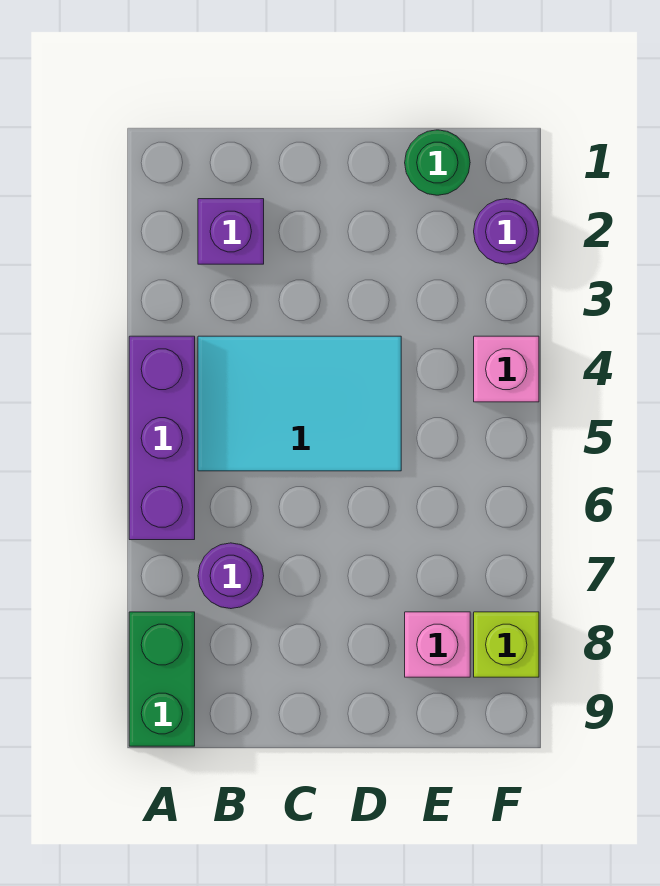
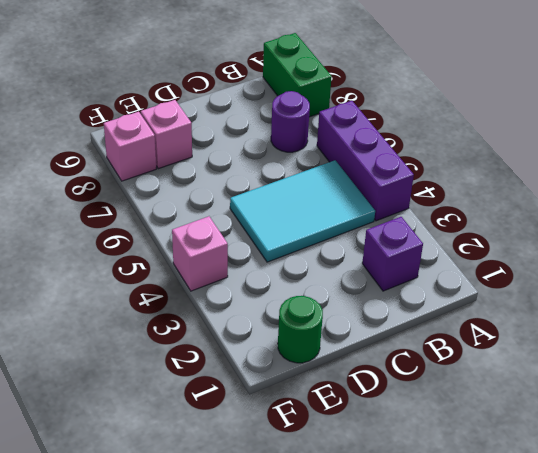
purple round brick F2 level 1 -> none
lime brick F8 level 1 -> pink brick F8 level 1

